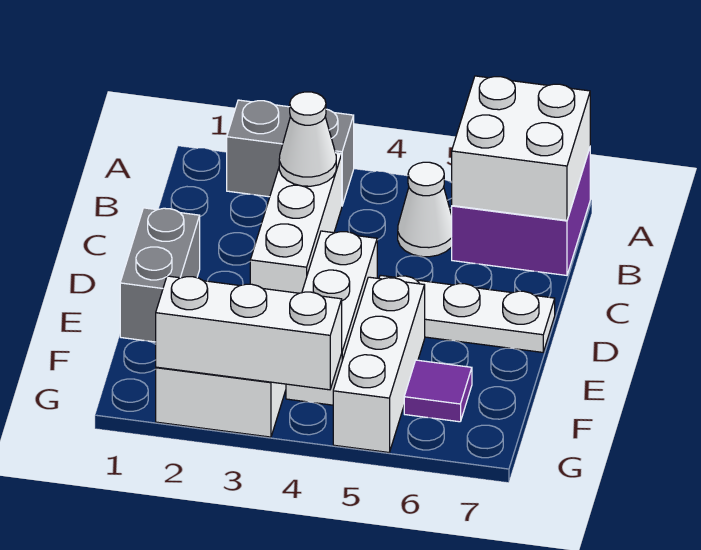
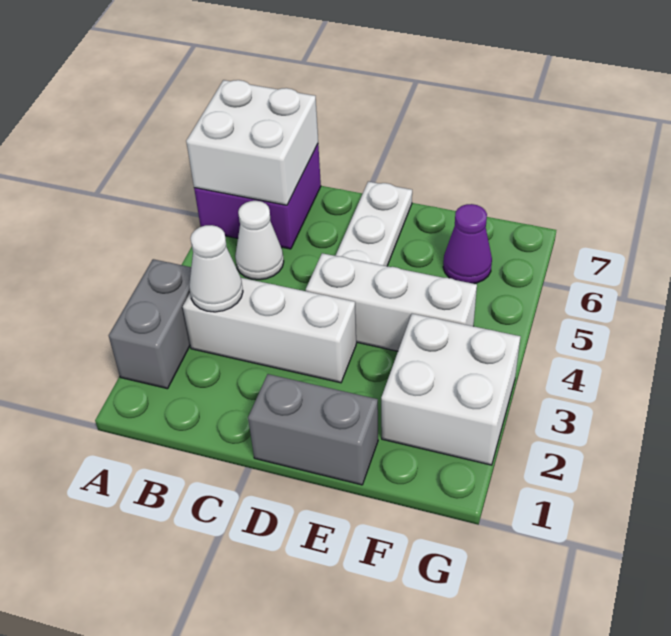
white brick E5:G5 level 1 -> none
purple tile F6 level 1 -> purple cone F6 level 1
white brick G2:G4 level 2 -> none

